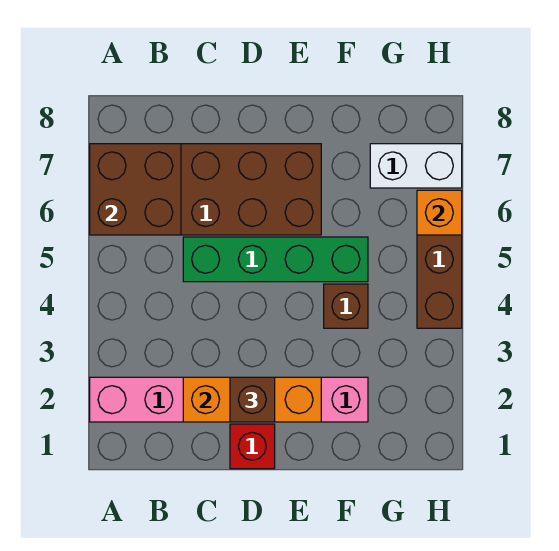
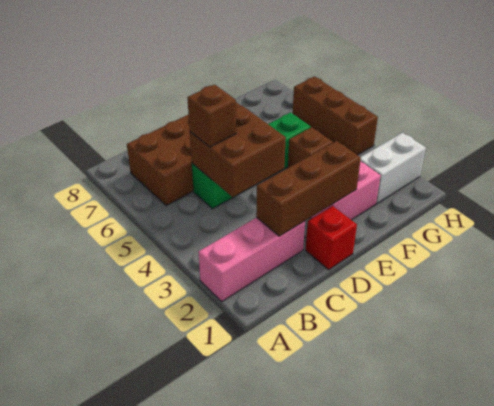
brown brick A6:B7 level 2 -> brown brick C4:D5 level 2
orange brick C2:E2 level 2 -> brown brick C2:E2 level 2
brown brick D2 level 3 -> brown brick C5 level 3
white brick G7:H7 level 1 -> white brick G2:H2 level 1
orange brick H6 level 2 -> none

